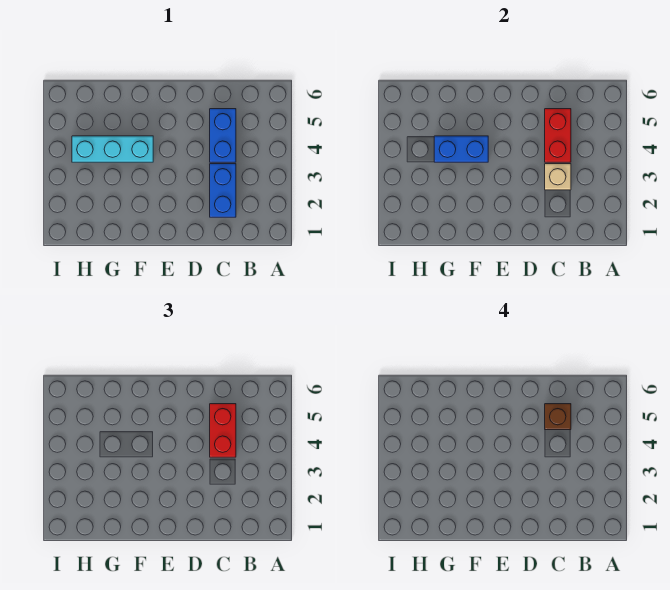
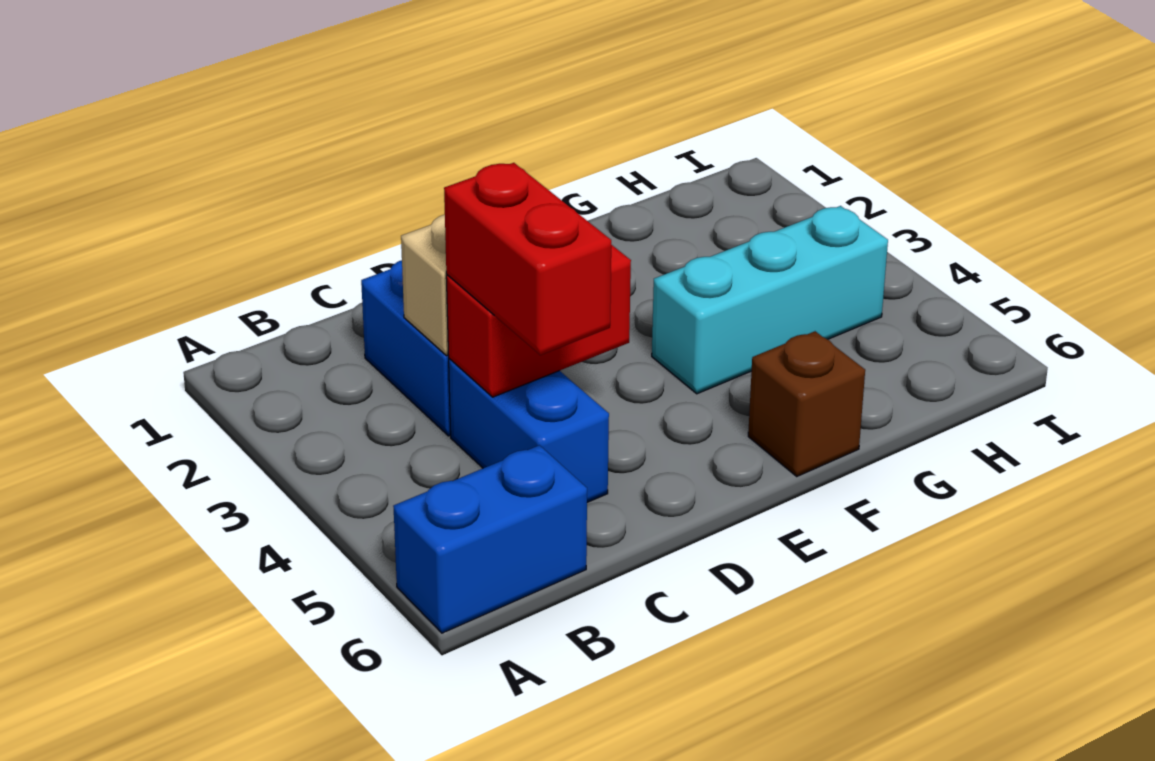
red brick C4:C5 level 2 -> red brick C4:D4 level 2
brown brick C5 level 4 -> brown brick F6 level 1
blue brick F4:G4 level 2 -> blue brick A6:B6 level 1

